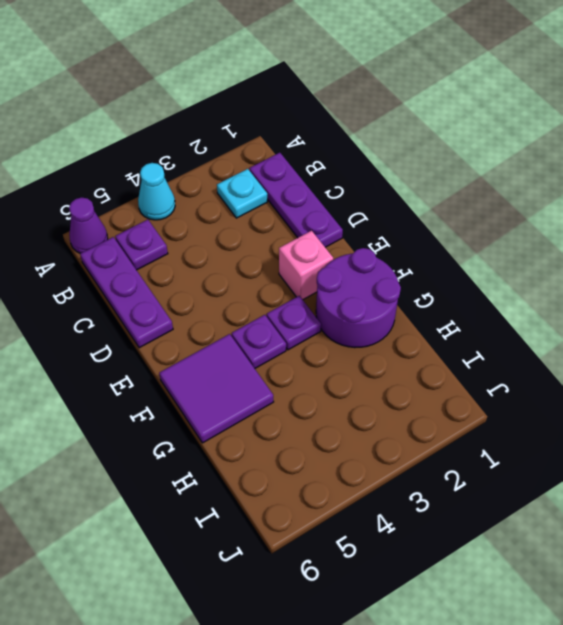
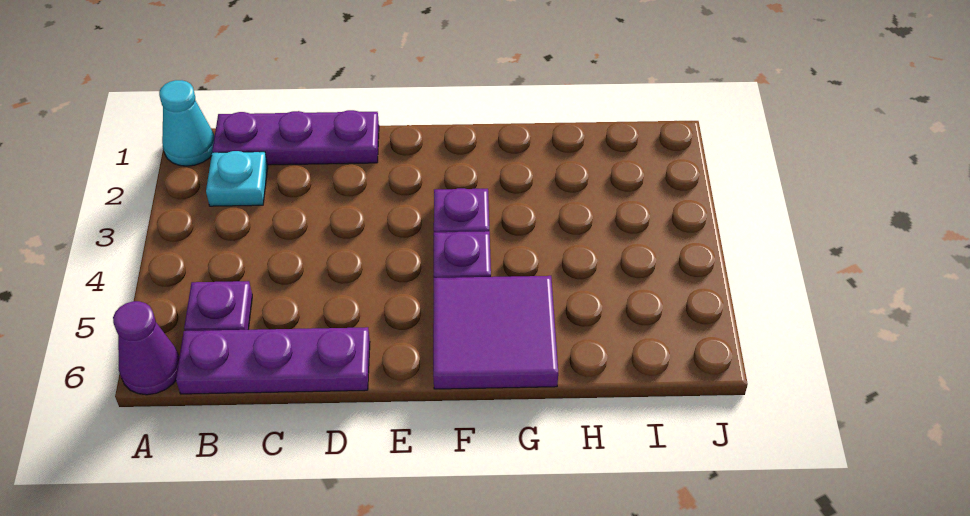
cyan cone A4 level 1 -> cyan cone A1 level 1
pink brick E2 level 1 -> none
purple round brick F1:G2 level 1 -> none

